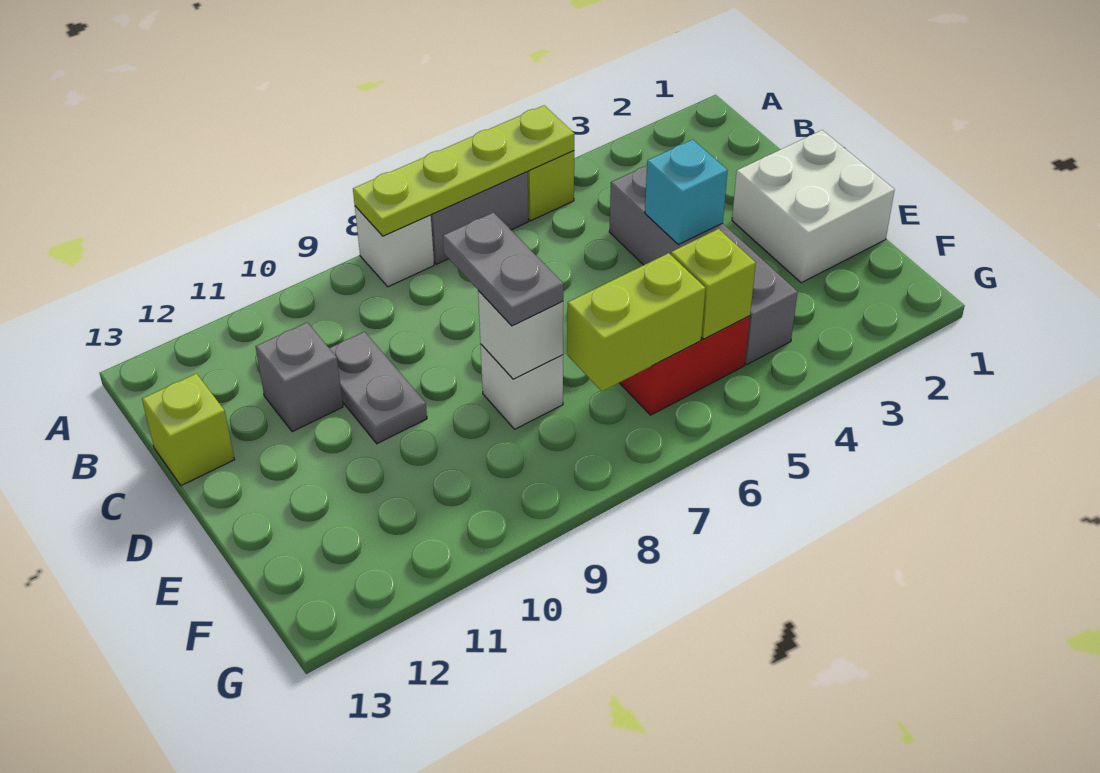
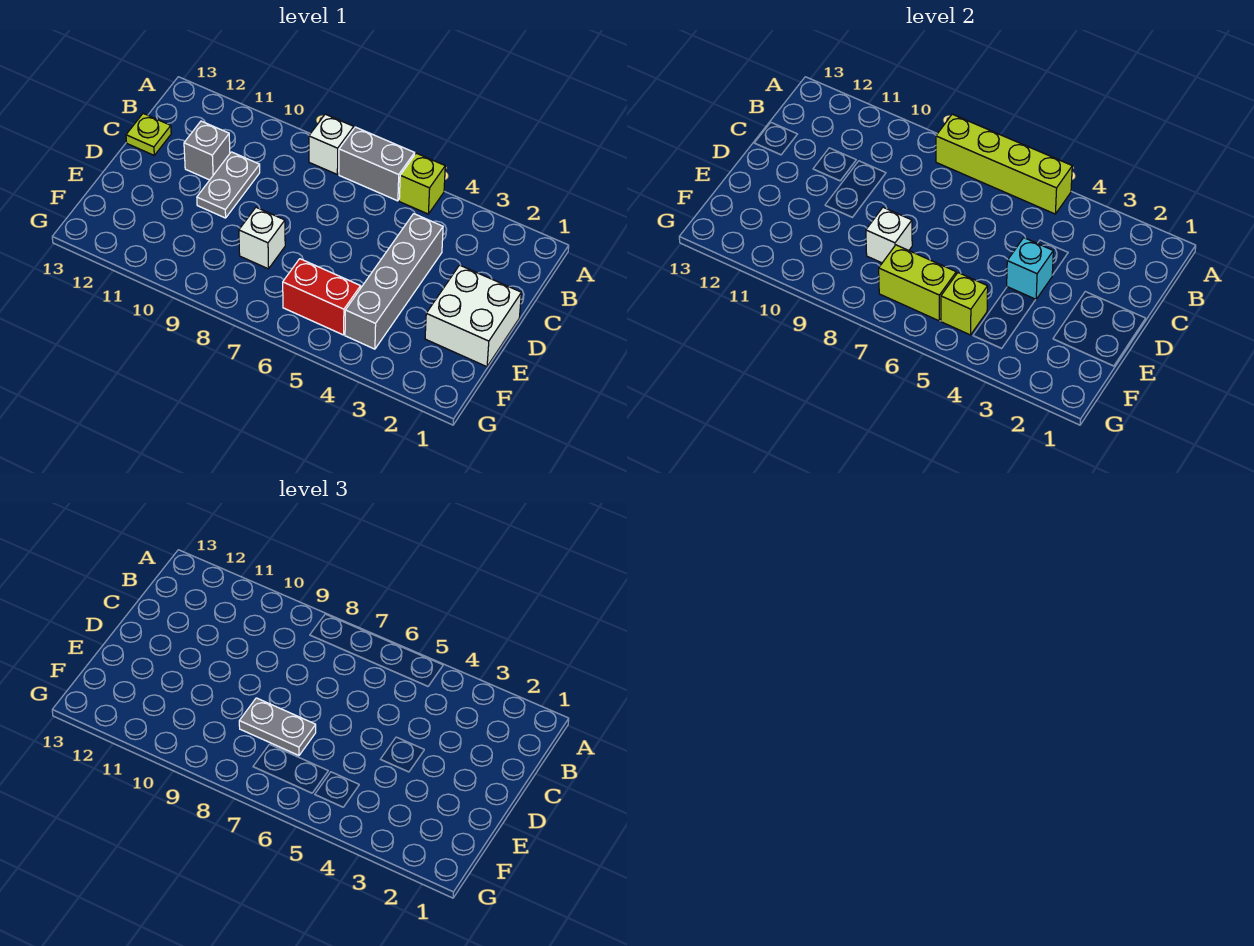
lime plate A5:A8 level 2 -> lime brick A5:A8 level 2
lime brick C13 level 1 -> lime plate C13 level 1
grey plate D8:E8 level 3 -> grey plate E7:E8 level 3

